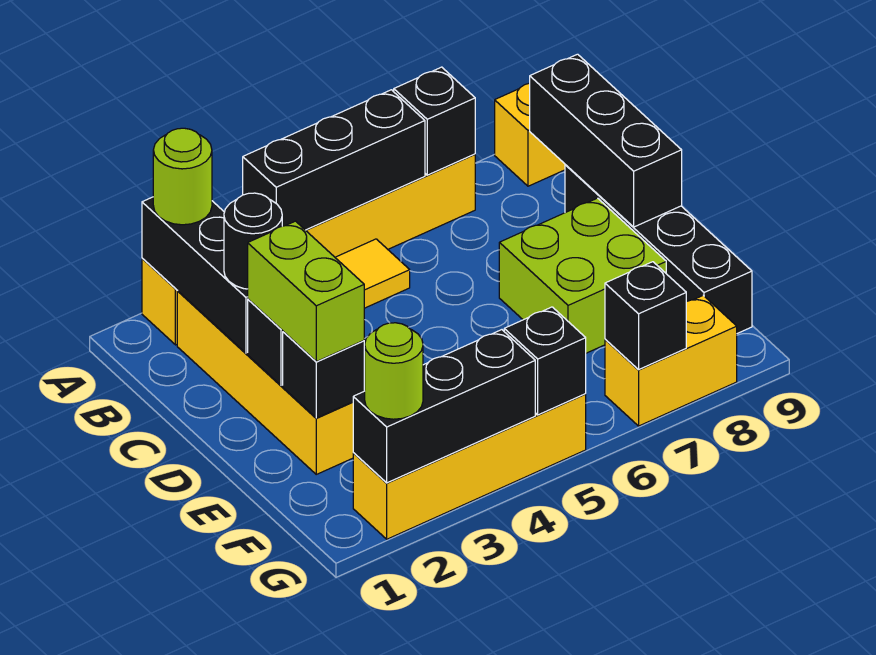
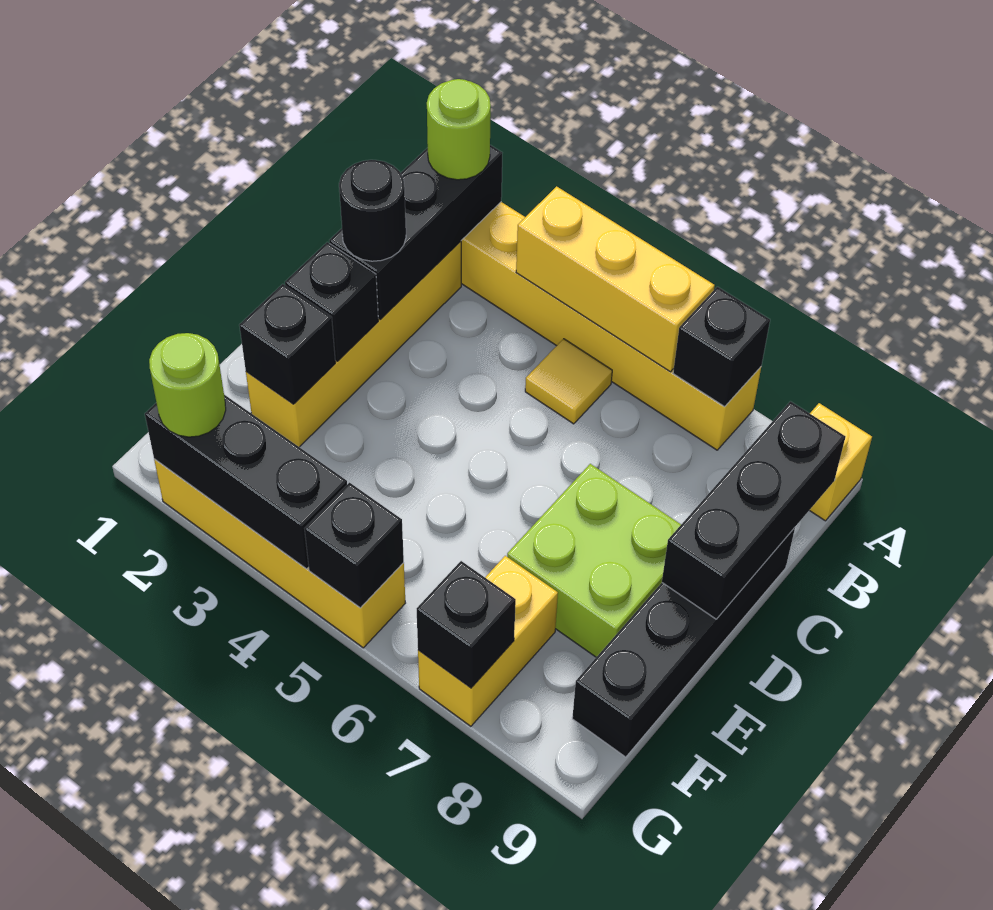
black brick A4:A6 level 2 -> yellow brick A4:A6 level 2
lime brick D2:E2 level 3 -> none
yellow brick G7:G8 level 1 -> yellow brick F7:G7 level 1

